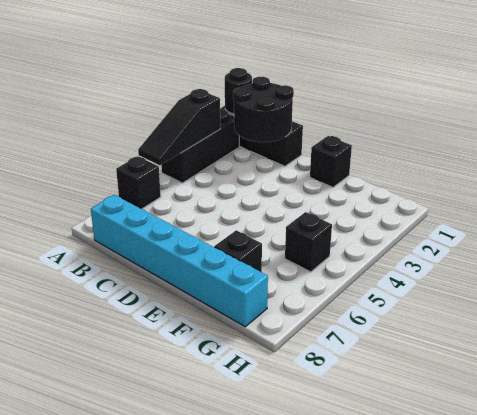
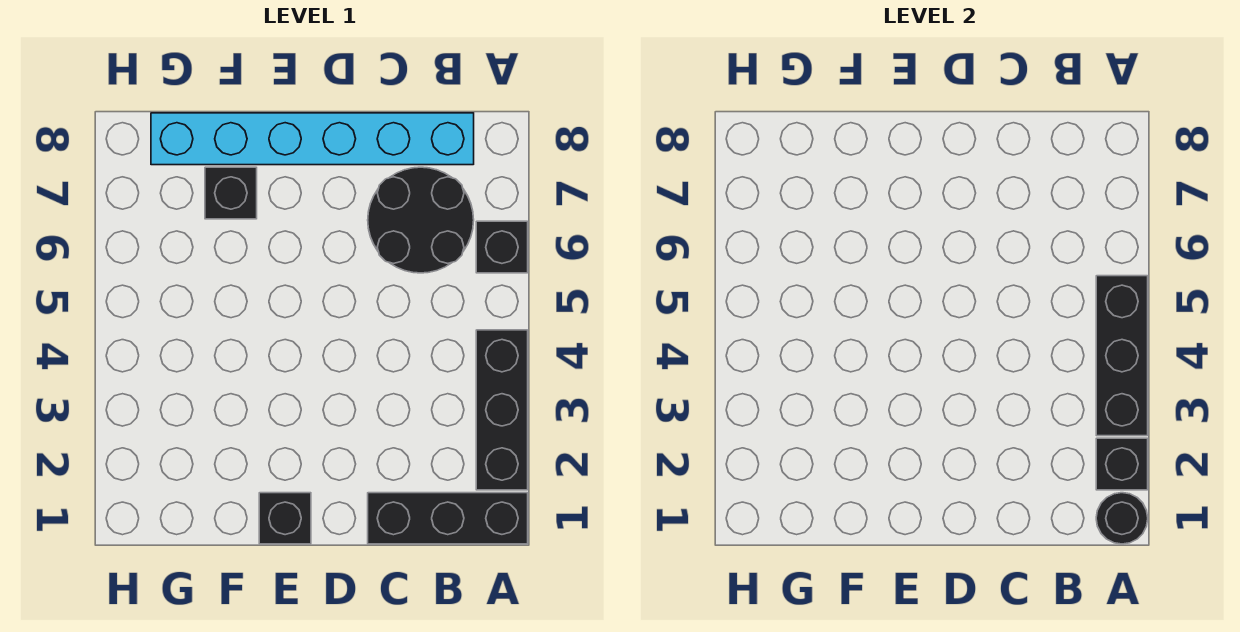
black slope A3:A5 level 2 top 3 -> black brick A3:A5 level 2
black round brick B1:C2 level 2 -> black round brick B6:C7 level 1
black brick G5 level 1 -> black brick A2 level 2

